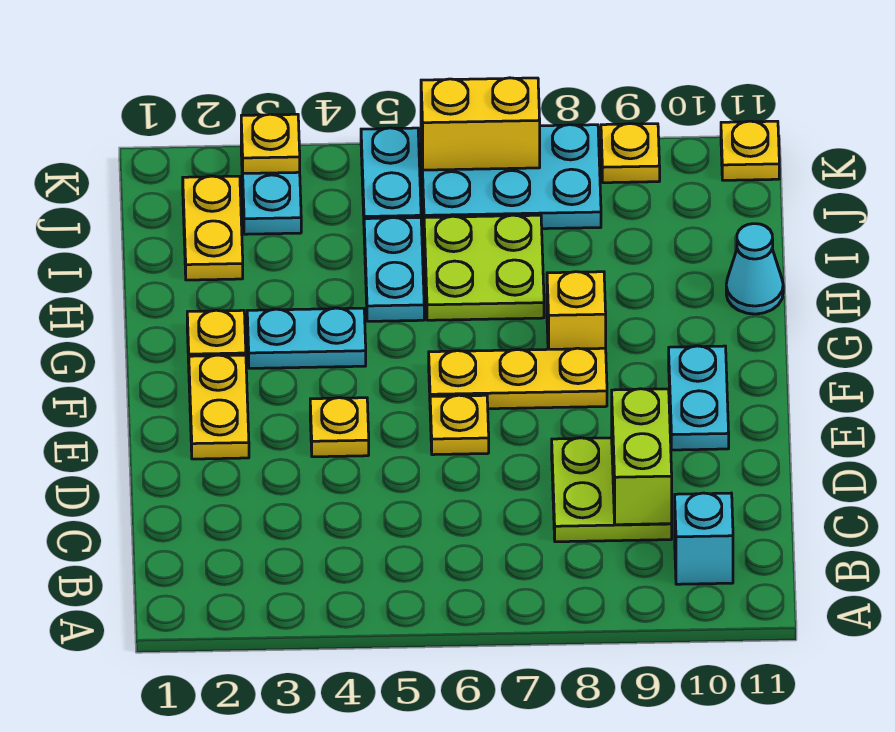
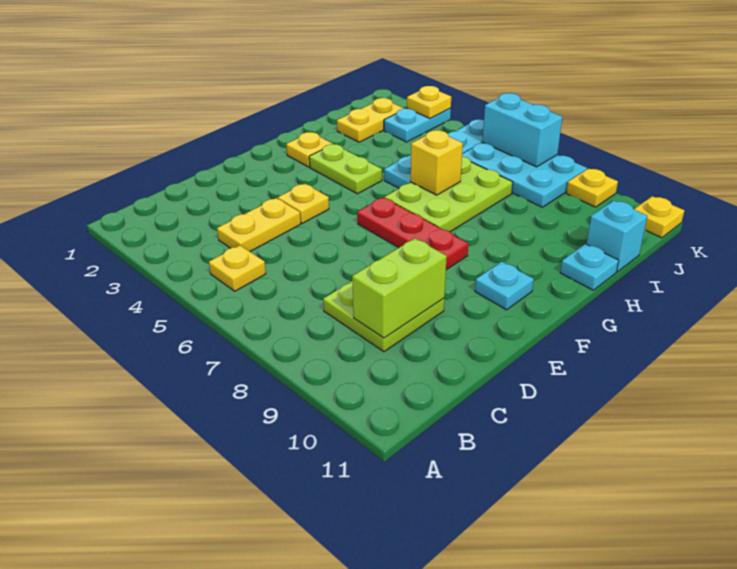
cyan brick B10 level 1 -> cyan brick I11 level 1
yellow plate E2:F2 level 1 -> yellow plate C4:D4 level 1
yellow plate E6 level 1 -> yellow plate B5 level 1
cyan plate E10:F10 level 1 -> cyan plate F10 level 1
yellow plate F6:F8 level 1 -> red plate F6:F8 level 1
cyan plate G3:G4 level 1 -> lime plate G3:G4 level 1
yellow brick G8 level 1 -> yellow brick H6 level 2
lime plate H6:I7 level 1 -> lime plate G6:I7 level 1
cyan cone H11 level 1 -> cyan plate H11 level 1
yellow brick K6:K7 level 2 -> cyan brick K6:K7 level 2

